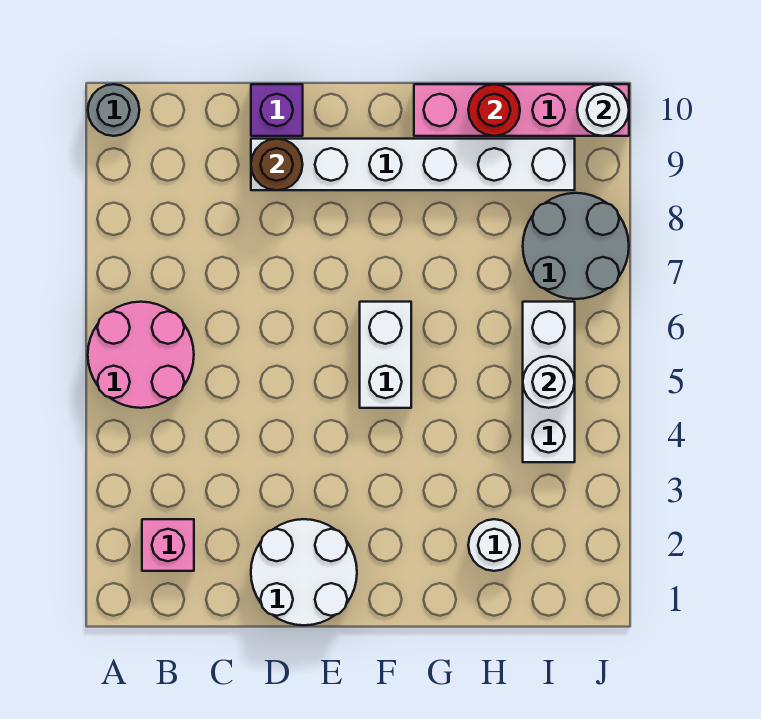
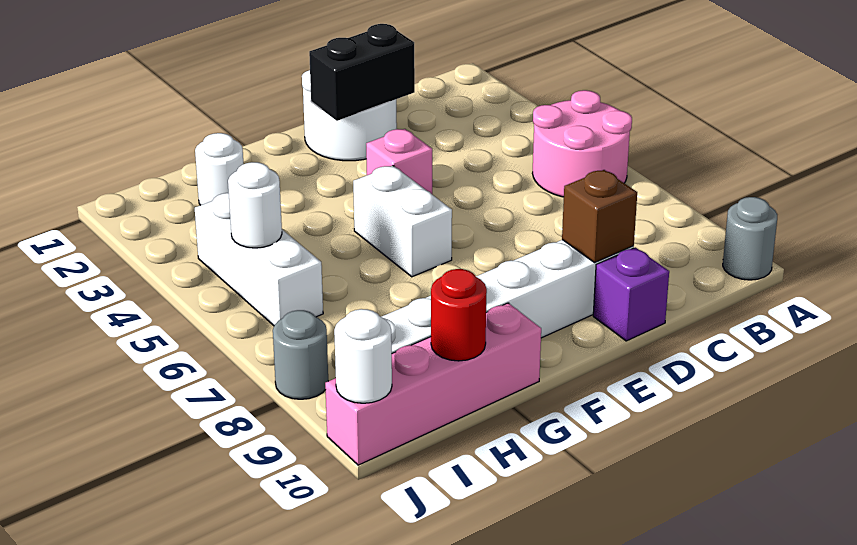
pink brick B2 level 1 -> pink brick E4 level 1
none -> black brick D2:E2 level 2
brown round brick D9 level 2 -> brown brick D9 level 2
grey round brick I7:J8 level 1 -> grey round brick J8 level 1

